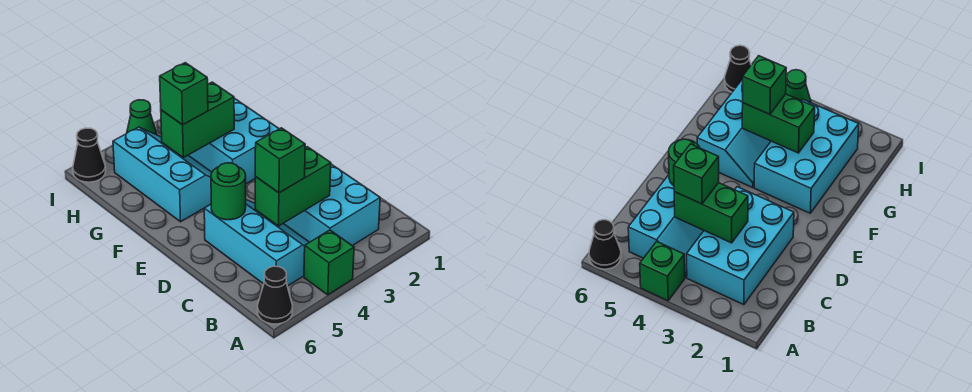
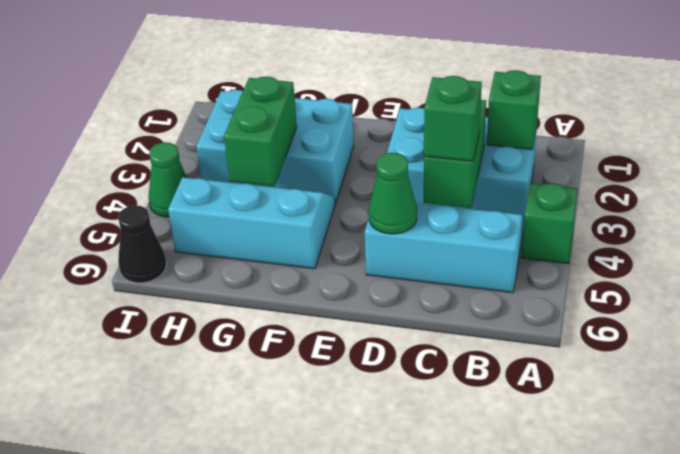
black cone A6 level 1 -> none
green round brick D5 level 2 -> green cone D5 level 2
green brick G4 level 3 -> green brick B2 level 2

